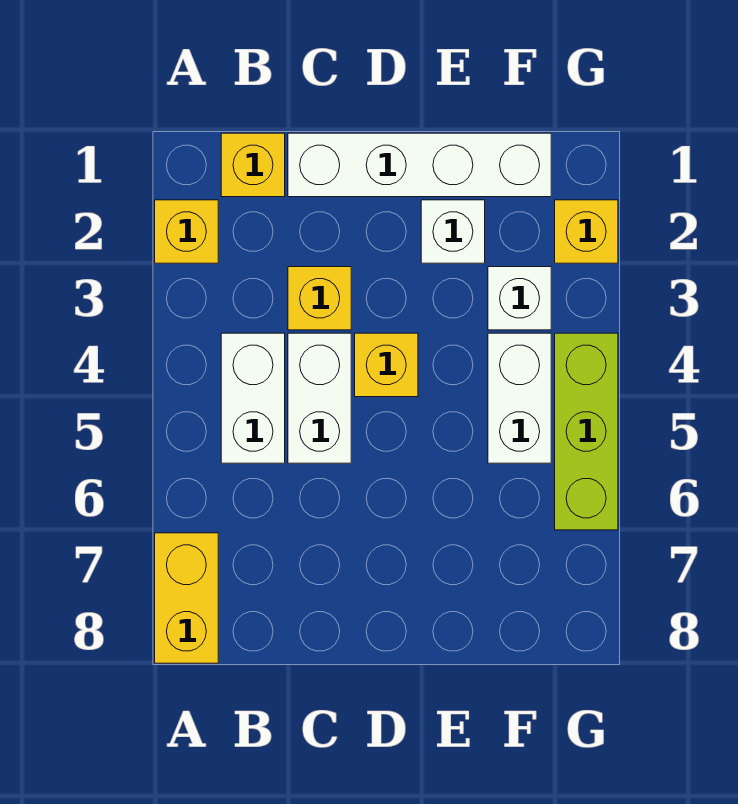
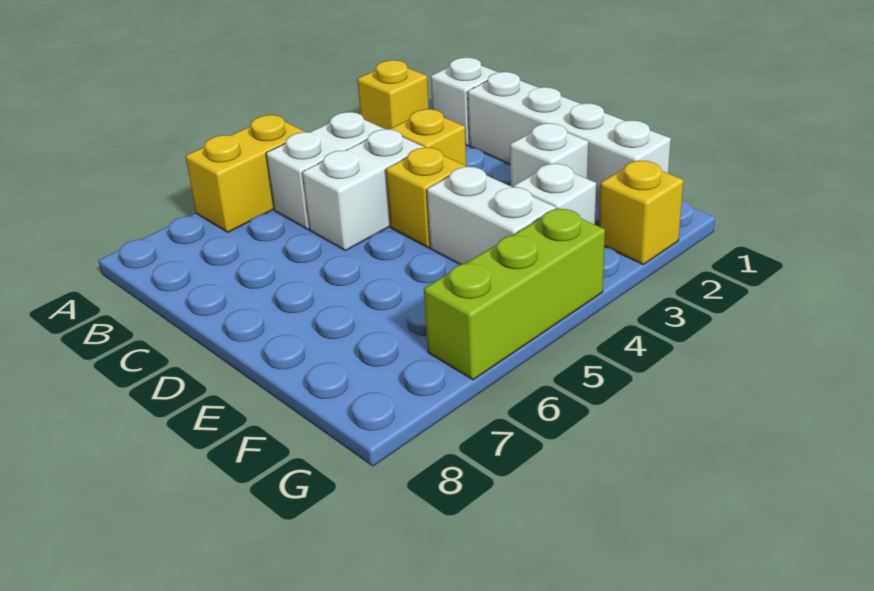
yellow brick A7:A8 level 1 -> yellow brick A5:A6 level 1
yellow brick B1 level 1 -> white brick B1 level 1
white brick F4:F5 level 1 -> white brick E4:F4 level 1

